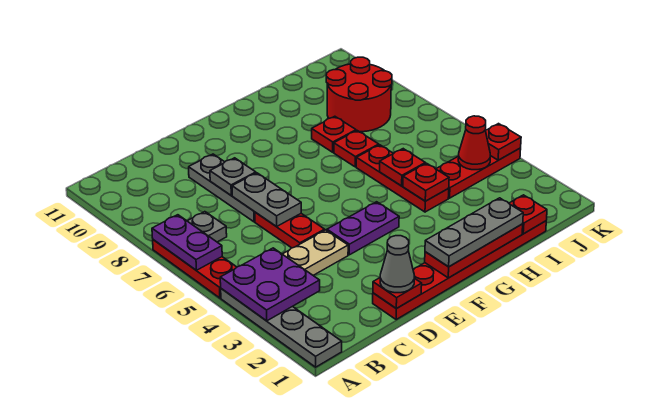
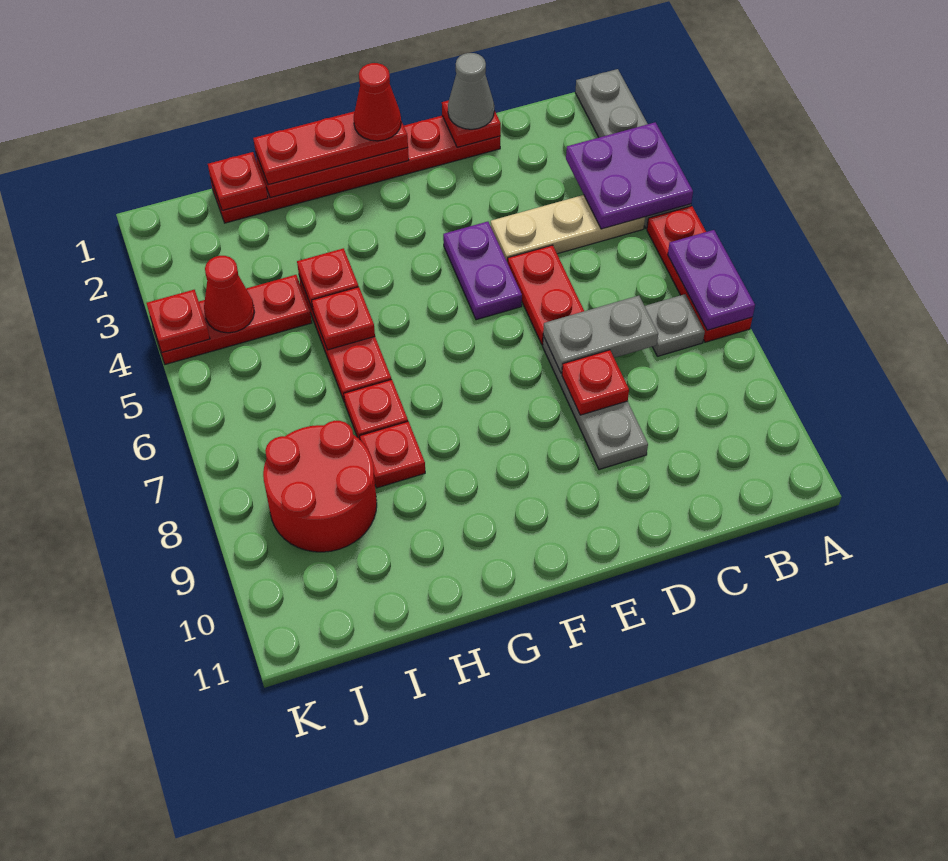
grey plate D6:D7 level 2 -> grey plate C7:D7 level 2
grey plate D8 level 2 -> red plate D8 level 2
purple plate E4:F4 level 1 -> purple plate E4:E5 level 1
grey plate F1:H1 level 3 -> red plate F1:H1 level 3
none -> red cone F1 level 4

